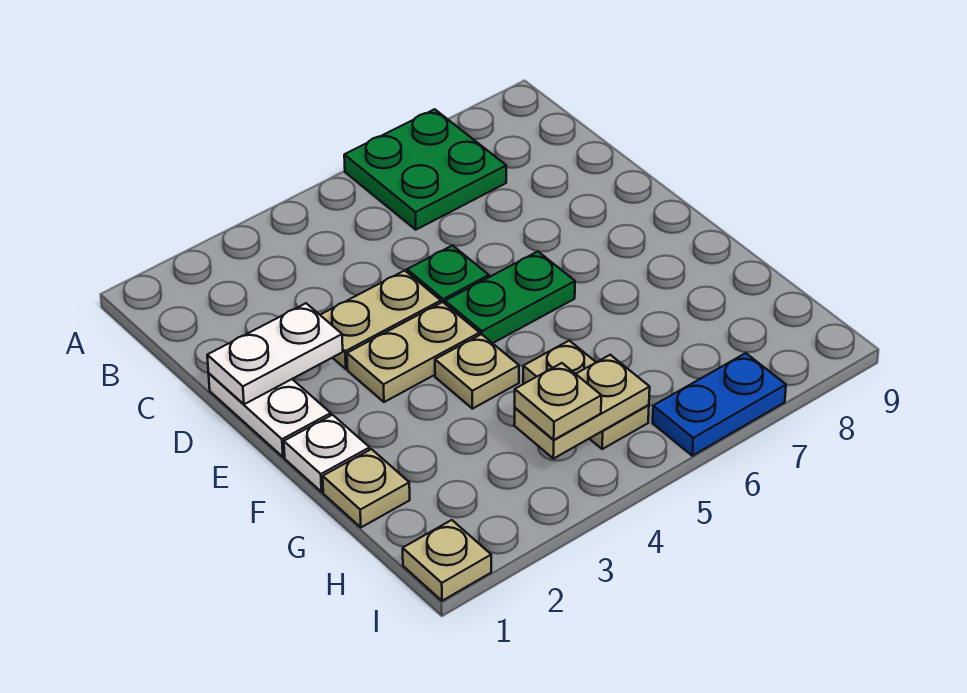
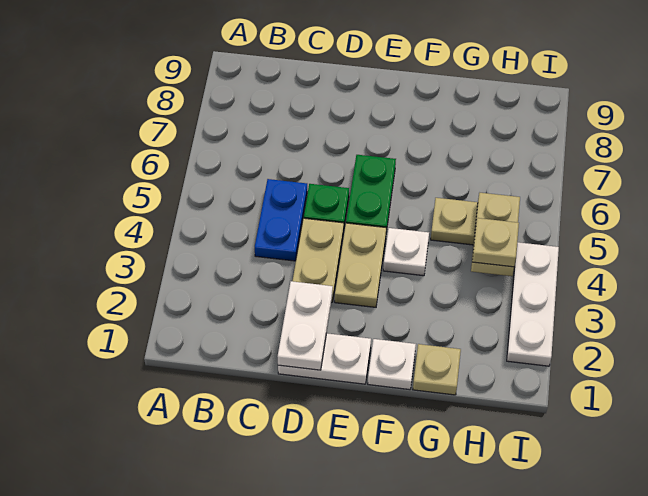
green plate A6:B7 level 1 -> none
tan plate F4 level 1 -> white plate F4 level 1
tan plate I1 level 1 -> none
none -> white plate I2:I4 level 1
blue plate I6:I7 level 1 -> blue plate C4:C5 level 1

